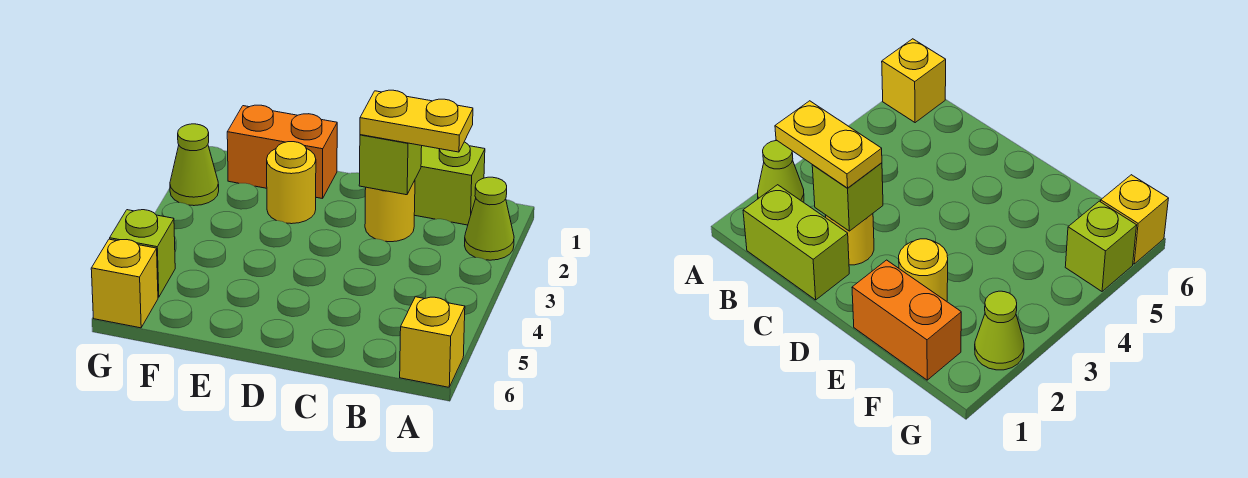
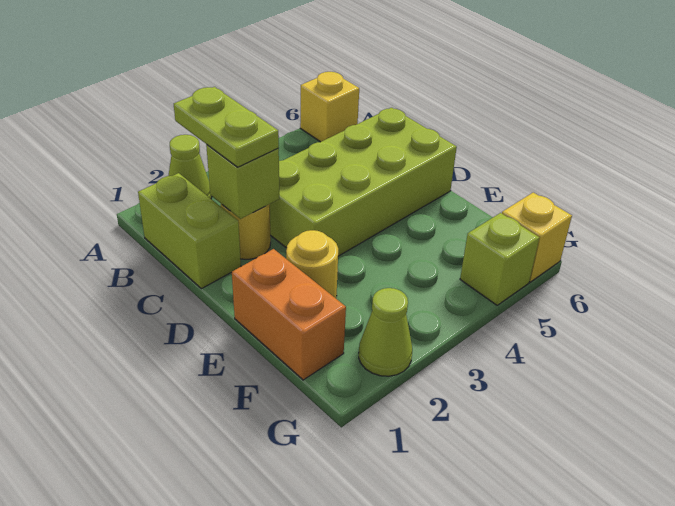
yellow plate B2:C2 level 3 -> lime plate B2:C2 level 3
none -> lime brick C3:D6 level 1

